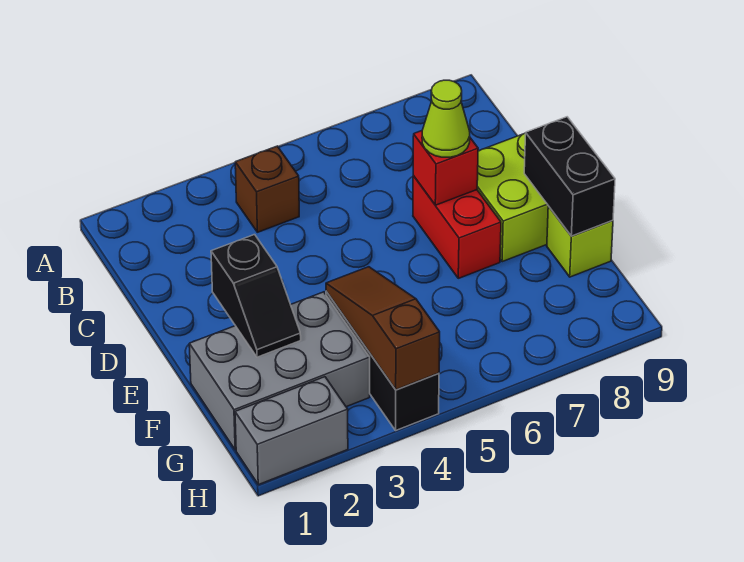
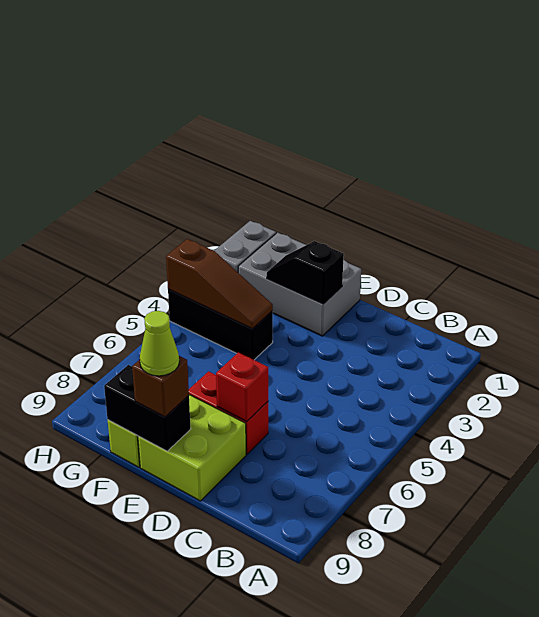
brown brick B4 level 1 -> brown brick E9 level 3
lime cone D7 level 3 -> lime cone E9 level 4
grey brick F1:G3 level 1 -> grey brick E1:G2 level 1

